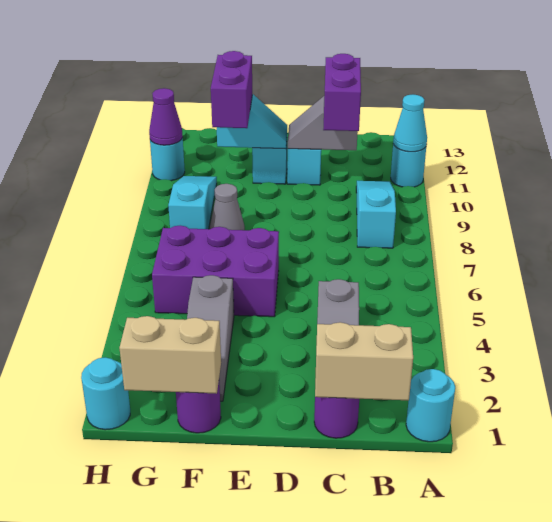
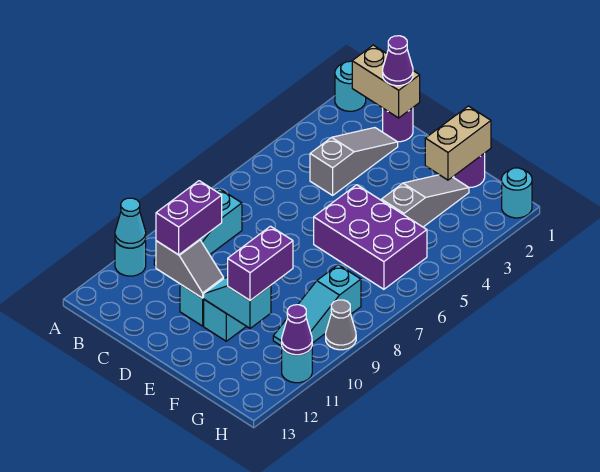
none -> purple cone C1 level 3
tan brick F1:G1 level 2 -> tan brick F1:F2 level 2
grey cone F8 level 1 -> grey cone H9 level 1

